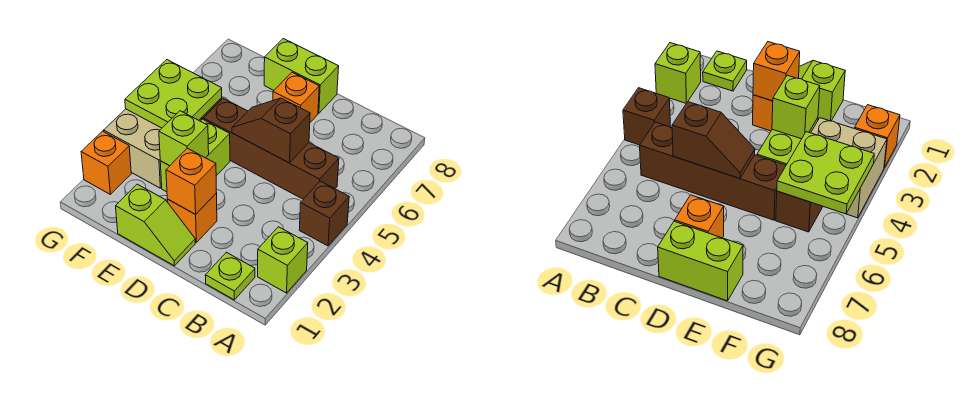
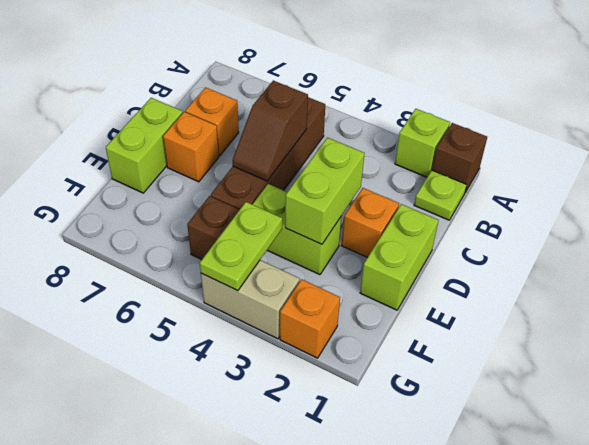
brown brick A4 level 1 -> brown brick A1 level 1
lime slope D1:E1 level 1 top E -> lime brick D1:E1 level 1
orange brick D2 level 2 -> orange brick C7 level 1
lime brick E3 level 2 -> lime brick D3:E3 level 2
tan brick F3:G4 level 1 -> tan brick G3:G4 level 1
lime plate F4:G5 level 2 -> lime plate F4:G4 level 2

